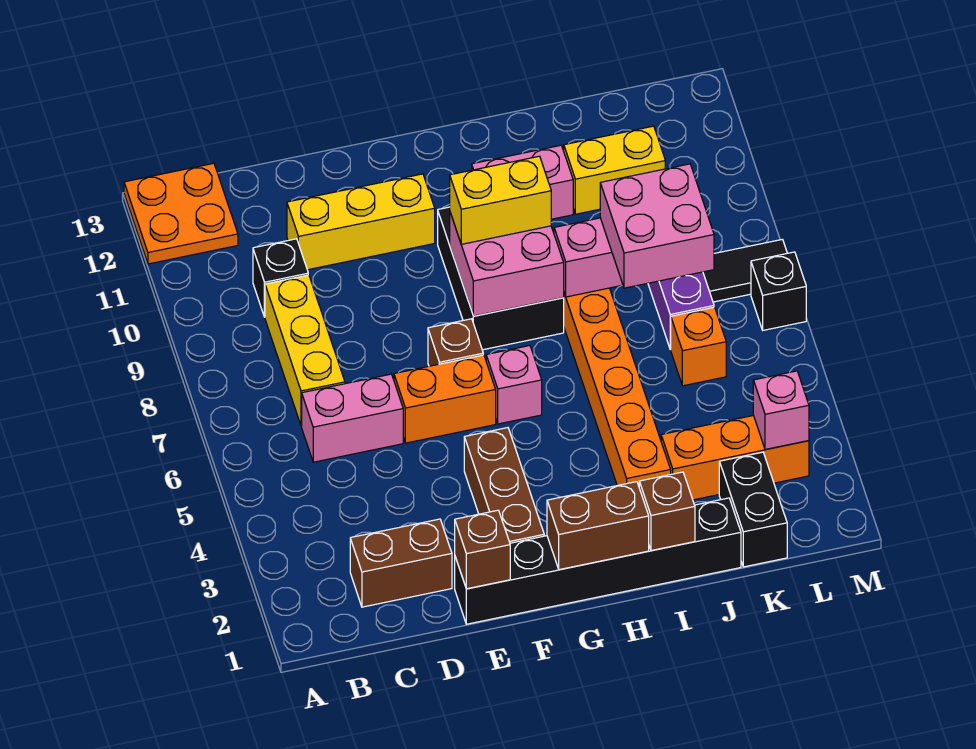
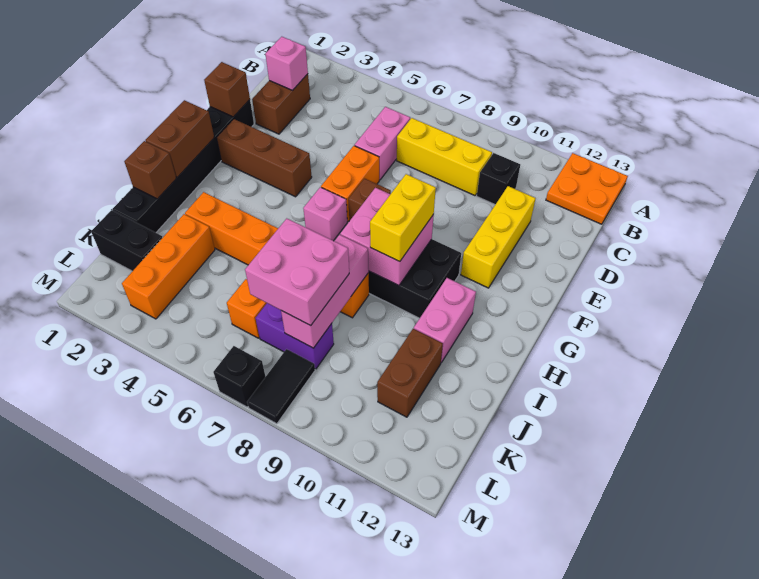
yellow brick J11:K11 level 1 -> brown brick J11:K11 level 1
pink brick L3 level 2 -> pink brick C2 level 2

